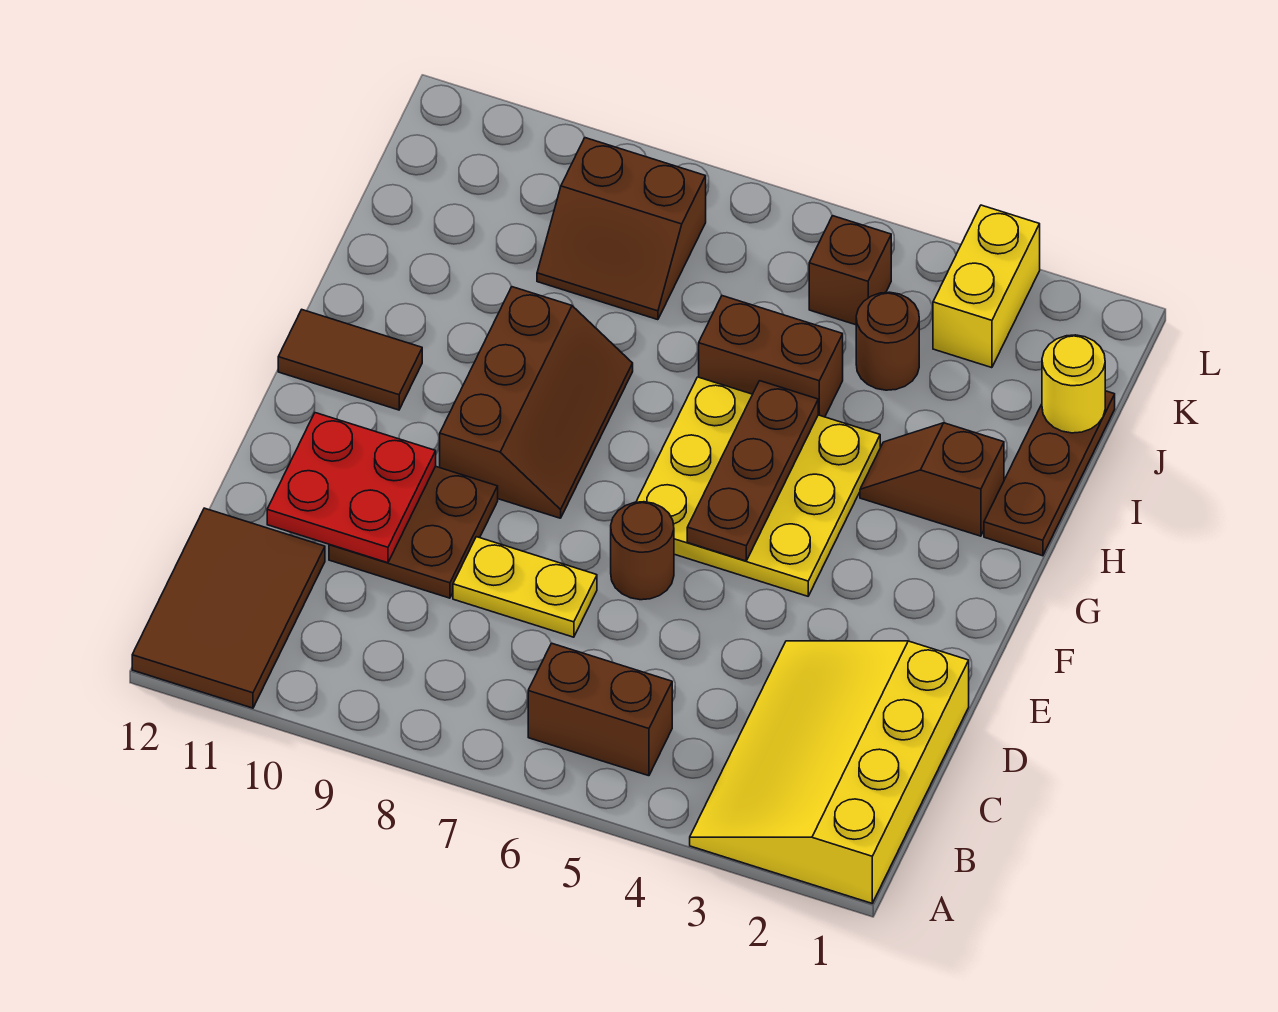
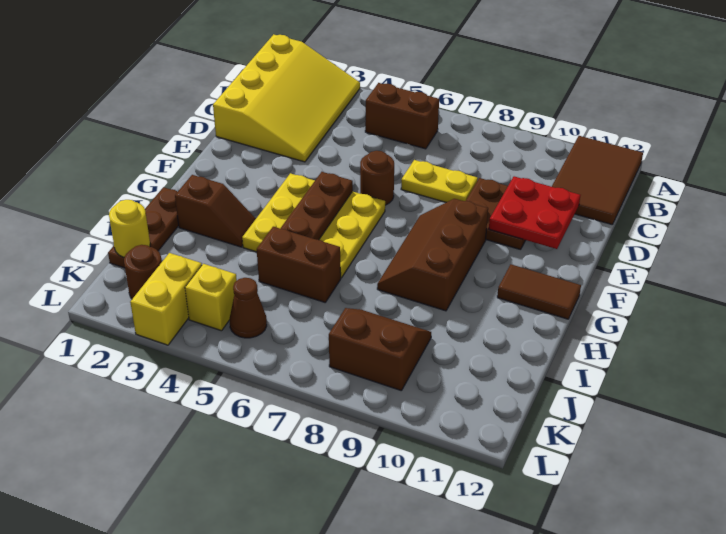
brown round brick J4 level 1 -> brown round brick K2 level 1
none -> yellow brick K4 level 1
brown brick K5 level 1 -> brown cone K5 level 1

